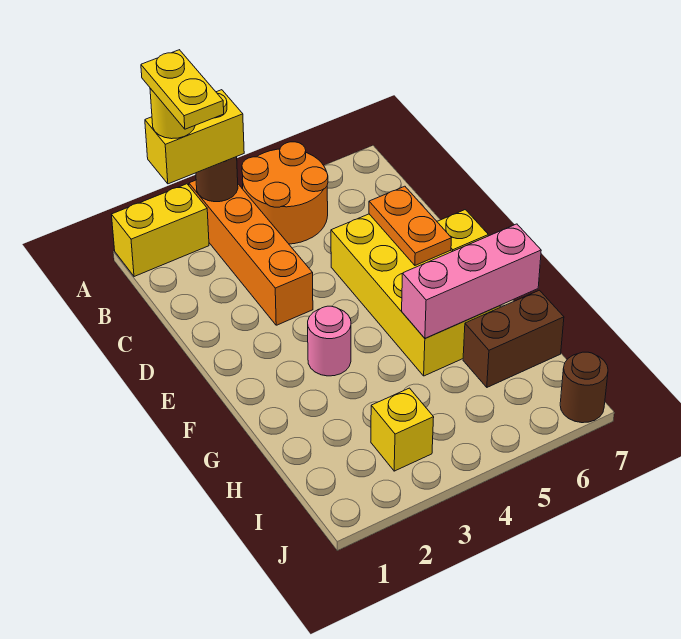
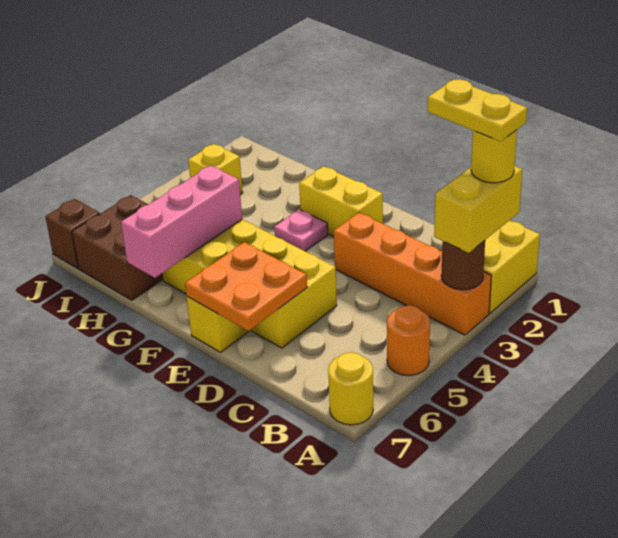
orange round brick A4:B5 level 1 -> orange round brick A5 level 1
none -> yellow round brick A7 level 1
orange plate D6:E6 level 2 -> orange plate D6:E7 level 2
none -> yellow brick E2:F2 level 1
pink round brick F3 level 1 -> pink plate F3 level 1
brown brick H6:H7 level 1 -> brown brick H6:I7 level 1
brown round brick J7 level 1 -> brown brick J7 level 1

